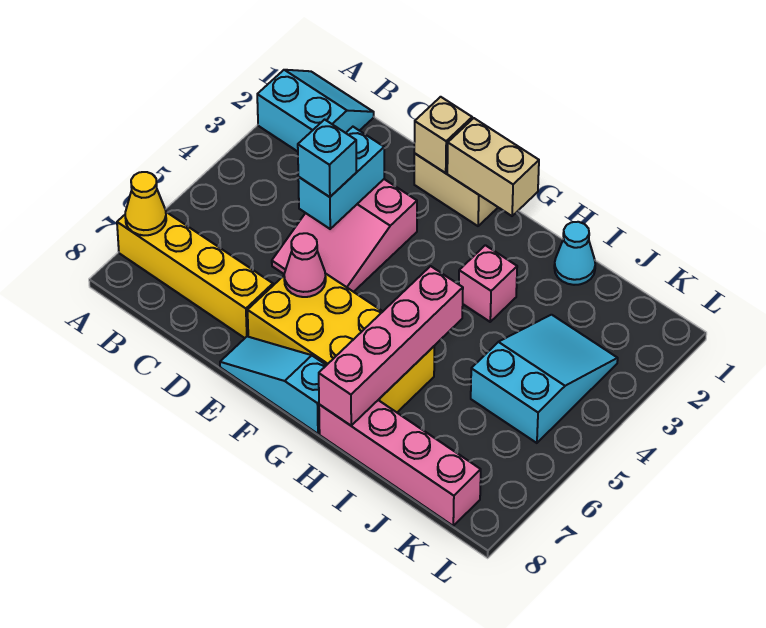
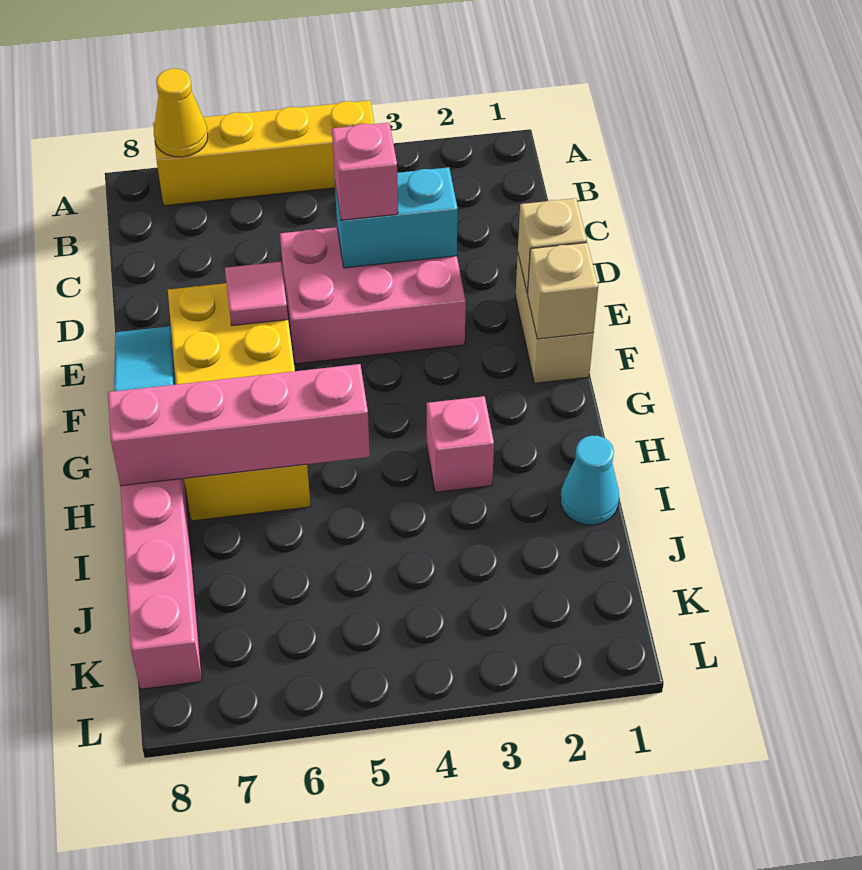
cyan slope A1:B2 level 1 top 2 -> none
yellow brick A7:D7 level 1 -> yellow brick A4:A7 level 1
pink slope D3:E5 level 1 top 3 -> pink brick D3:E5 level 1
cyan brick D4 level 3 -> pink brick D4 level 3
pink cone E6 level 2 -> pink tile E6 level 2
tan brick F1:G1 level 2 -> tan brick F1 level 2
cyan slope J3:K5 level 1 top 5 -> none

